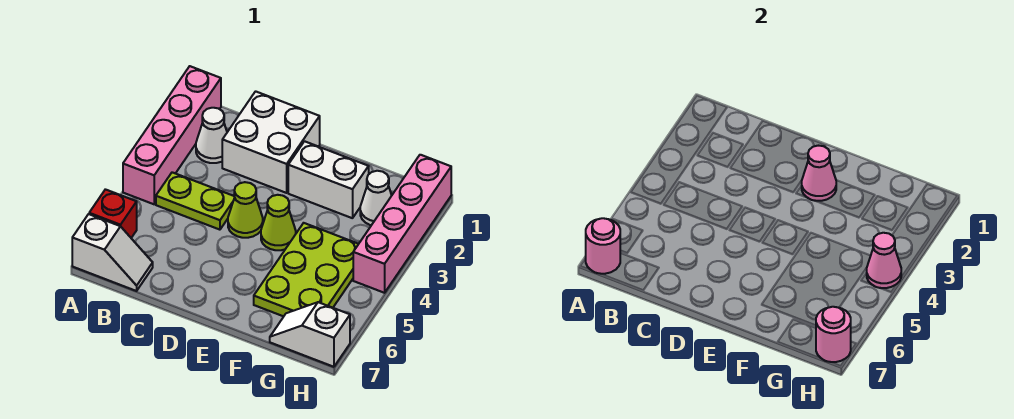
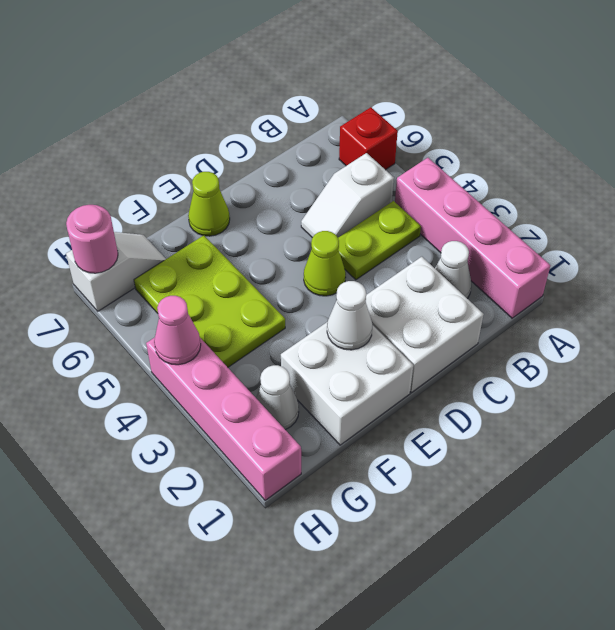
white slope A7:B7 level 1 top A -> white slope B5:C5 level 1 top B
pink round brick A7 level 2 -> none
white brick E2:F2 level 1 -> white brick E1:F2 level 1
pink cone E2 level 2 -> white cone E2 level 2
lime cone E4 level 1 -> lime cone E7 level 1

